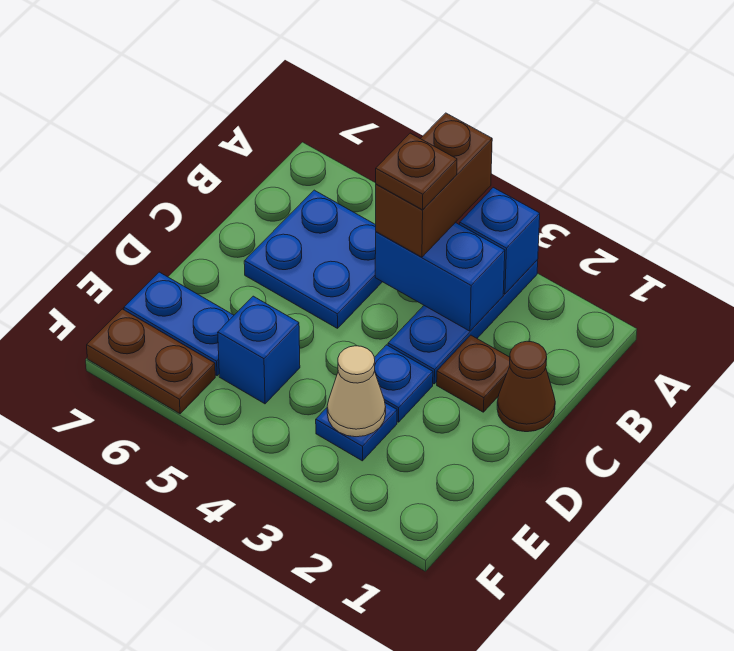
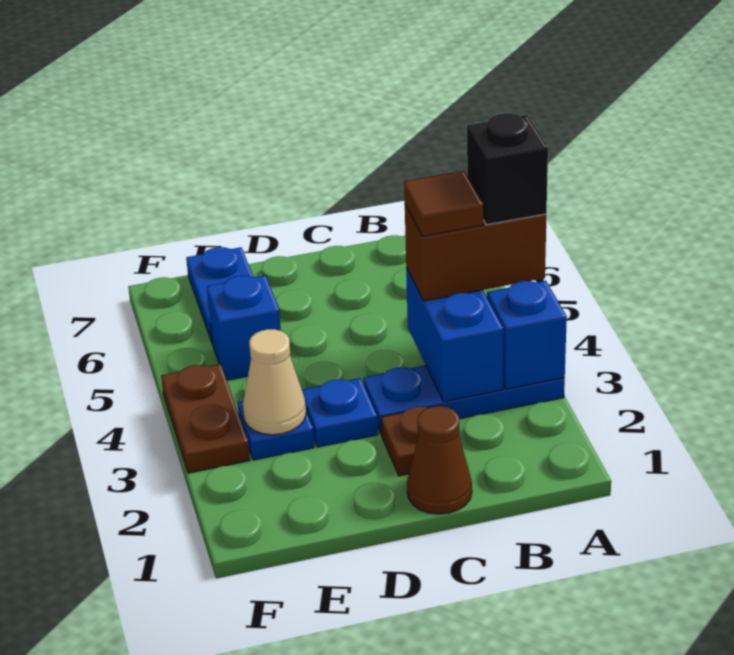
none -> black brick A4 level 4
brown plate B4 level 4 -> brown tile B4 level 4
blue plate B5:C6 level 1 -> none
brown plate F6:F7 level 1 -> brown plate F3:F4 level 1

